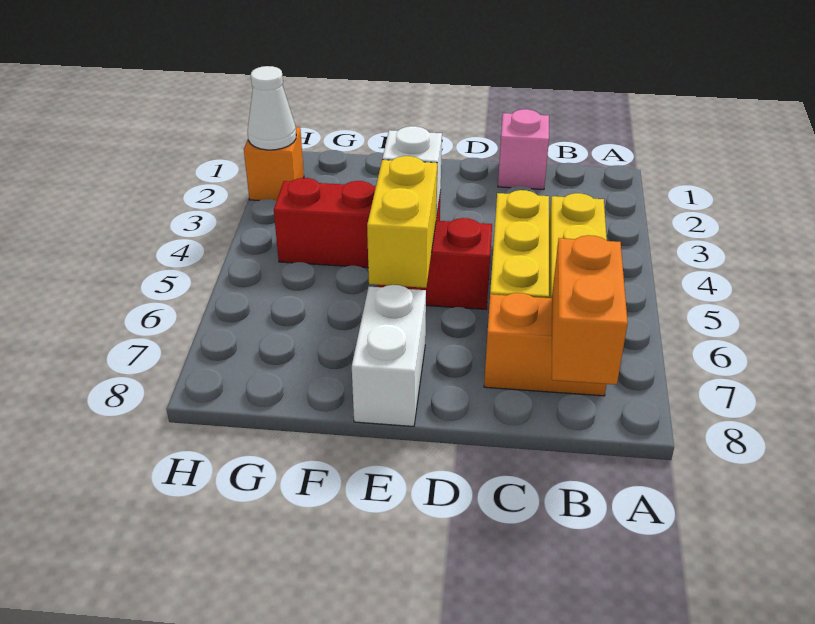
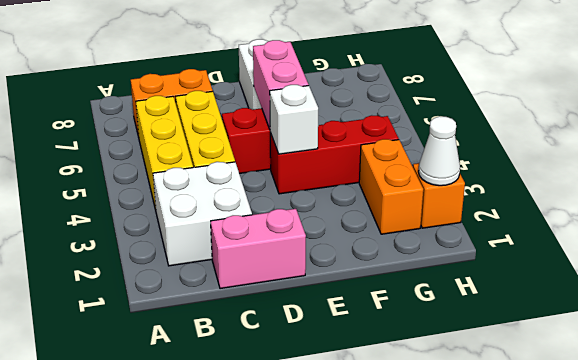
none -> white brick B2:C3 level 1
orange brick B7:B8 level 2 -> orange brick G2:G3 level 1
pink brick C1 level 1 -> pink brick C1:D1 level 1
yellow brick E5:E6 level 2 -> pink brick E5:E6 level 2

